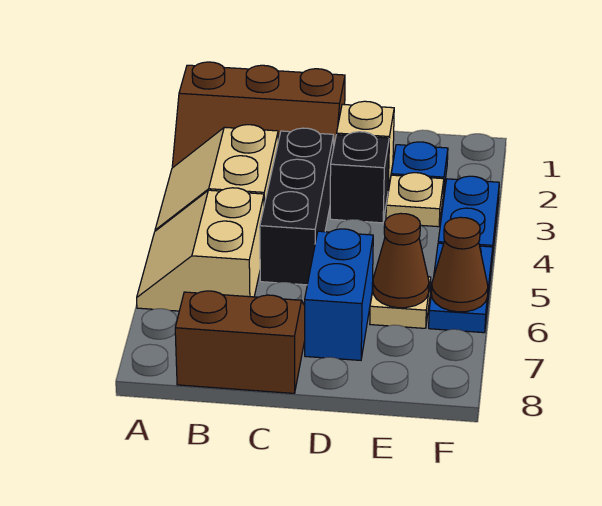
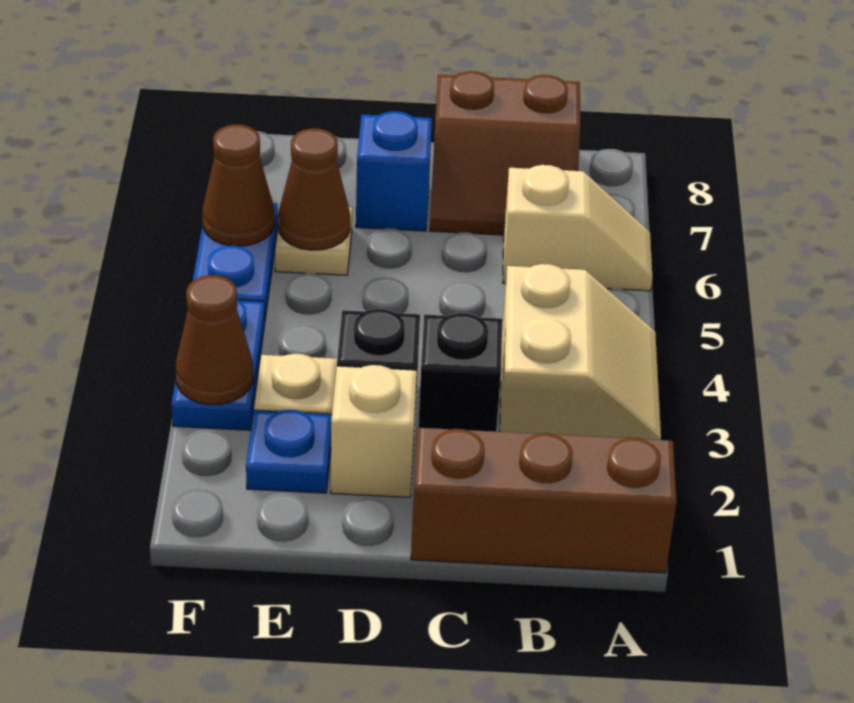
tan slope A5:B6 level 1 top B -> tan slope A6:B6 level 1 top B
black brick C3:C5 level 1 -> black brick C3 level 1
blue brick D6:D7 level 1 -> blue brick D7 level 1
none -> brown cone F3 level 2

